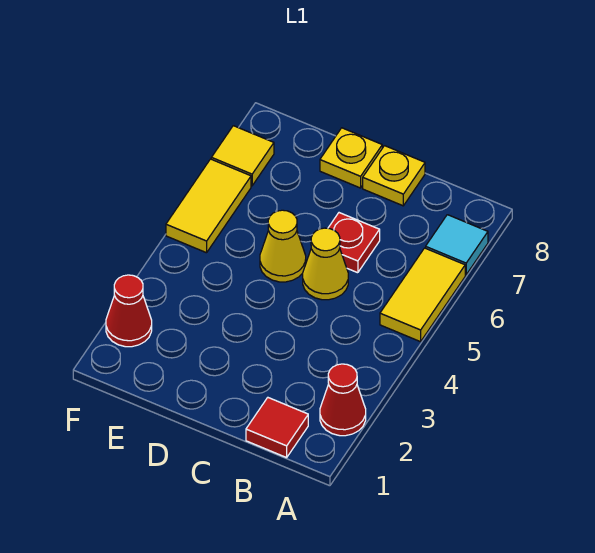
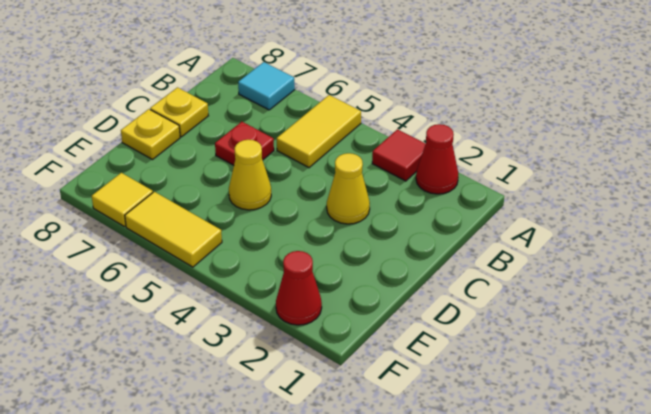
yellow tile A5:A6 level 1 -> yellow tile A5:B5 level 1
red tile B1 level 1 -> red tile A3 level 1
yellow cone C5 level 1 -> yellow cone C3 level 1

